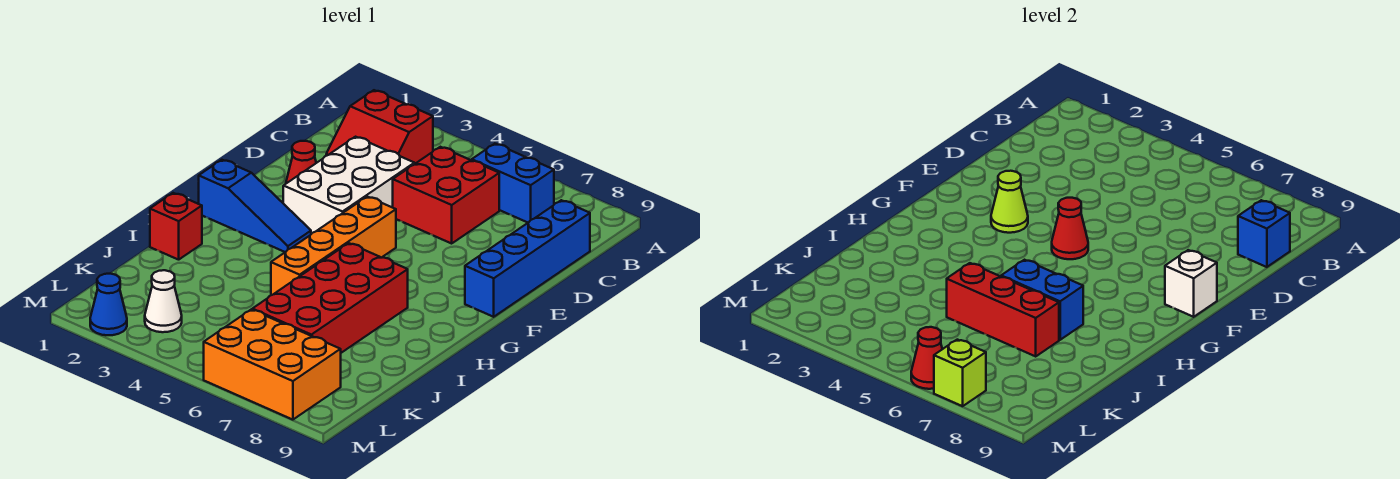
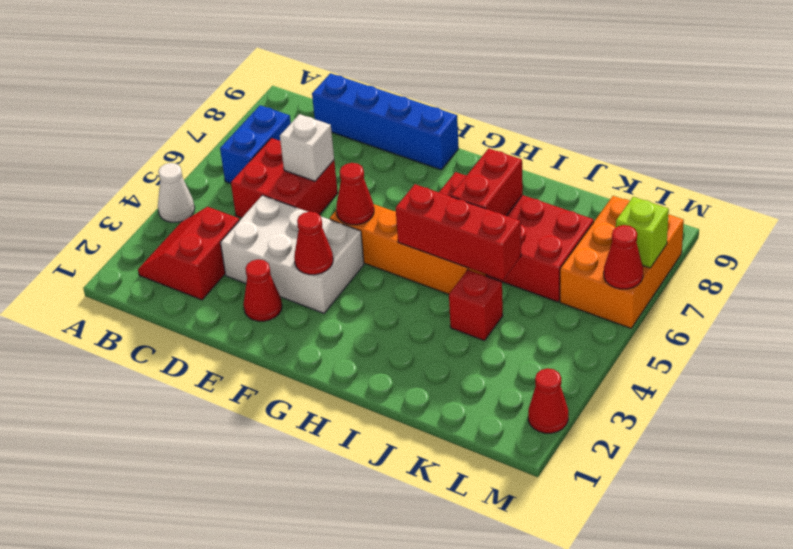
red slope B2:C3 level 1 top B -> red slope B2:C3 level 1 top C
blue brick C9 level 2 -> none
lime cone F3 level 2 -> red cone F3 level 2
white brick F9 level 2 -> white brick D6 level 2
blue slope G1:G3 level 1 top 1 -> none
red brick I1 level 1 -> red brick J4 level 1
blue brick I6:I7 level 2 -> red brick I6:I7 level 2
red brick J5:J7 level 2 -> red brick H5:J5 level 2
white cone L3 level 1 -> white cone A4 level 1
blue cone M2 level 1 -> red cone M2 level 1

